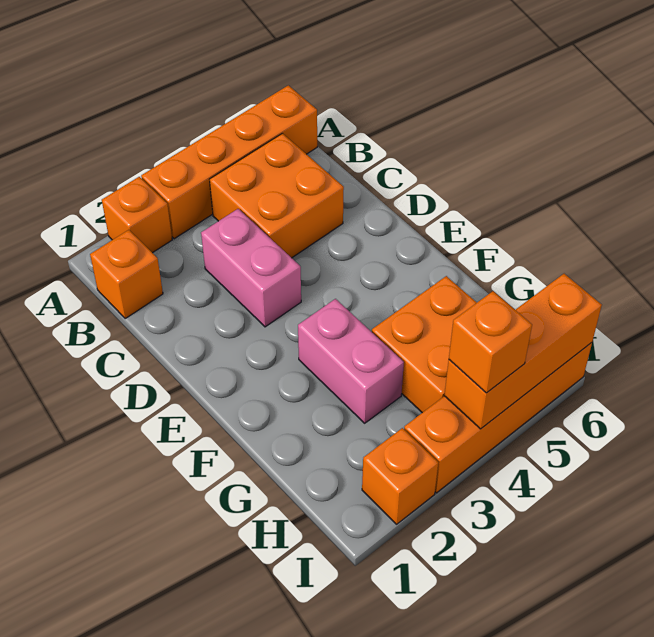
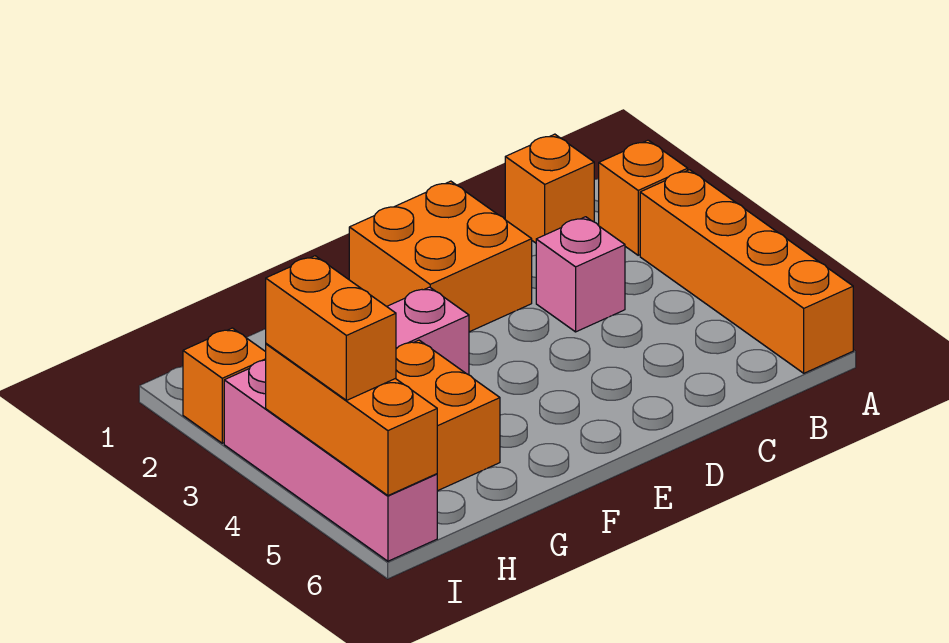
orange brick B4:C5 level 1 -> orange brick D1:E2 level 1
pink brick C3:D3 level 1 -> pink brick C3 level 1
orange brick I3:I6 level 1 -> pink brick I3:I6 level 1
orange brick I4 level 3 -> orange brick I4:I5 level 3

